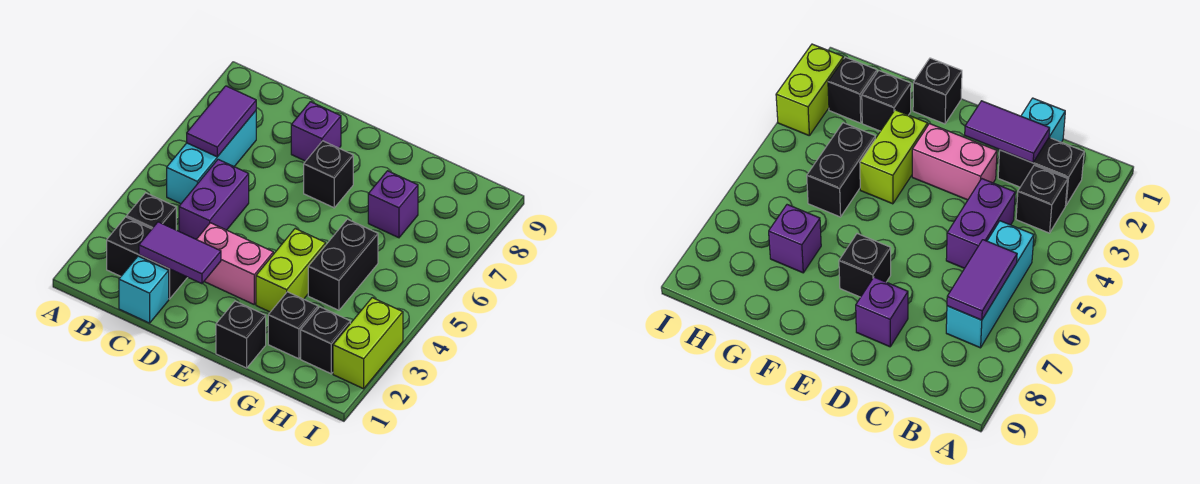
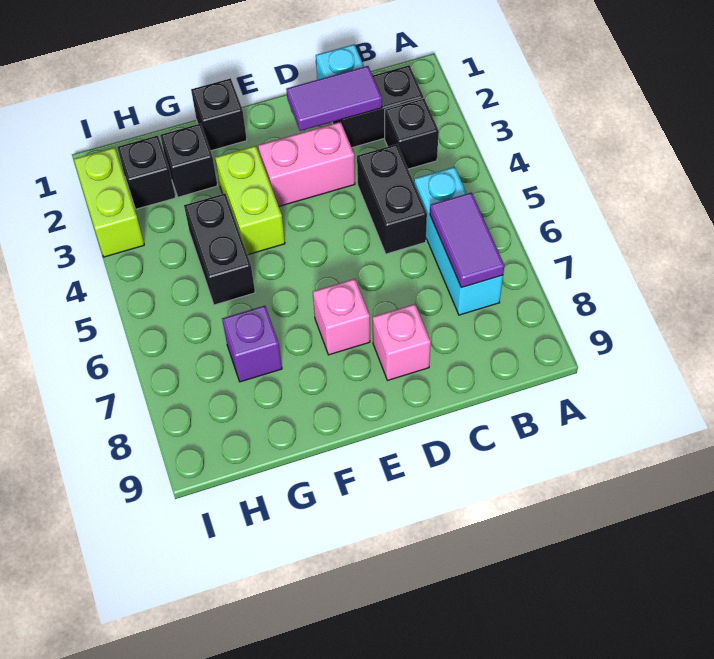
purple brick C4:C5 level 1 -> black brick C4:C5 level 1
purple brick D8 level 1 -> pink brick D8 level 1
black brick E7 level 1 -> pink brick E7 level 1

